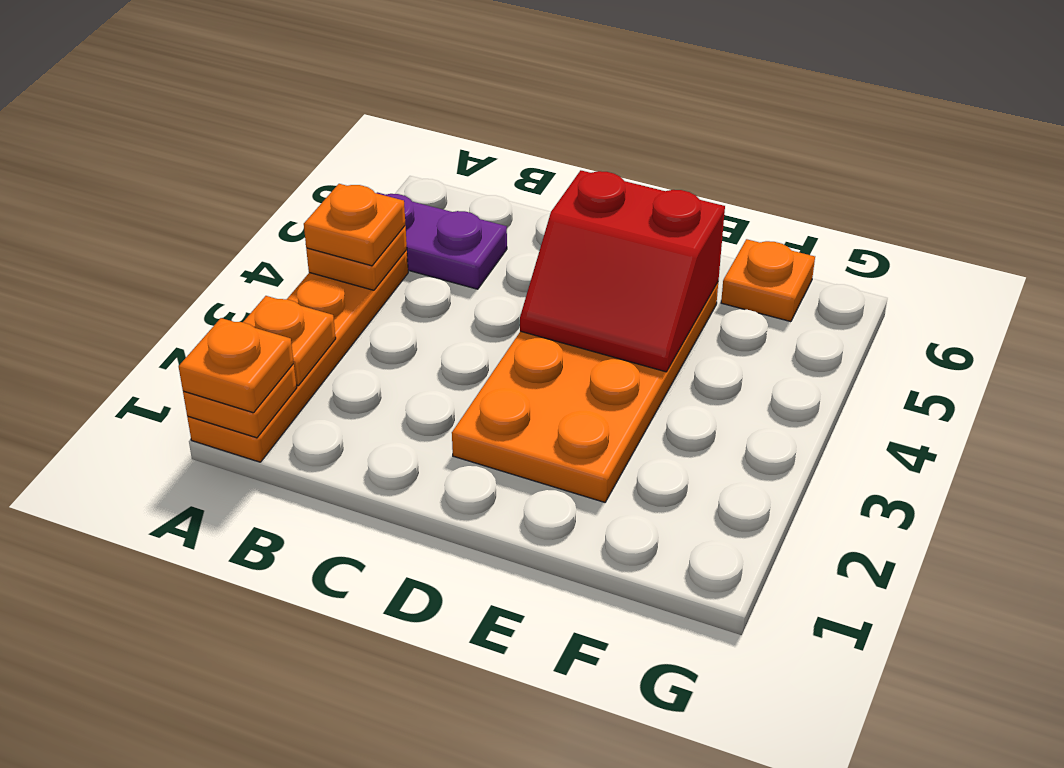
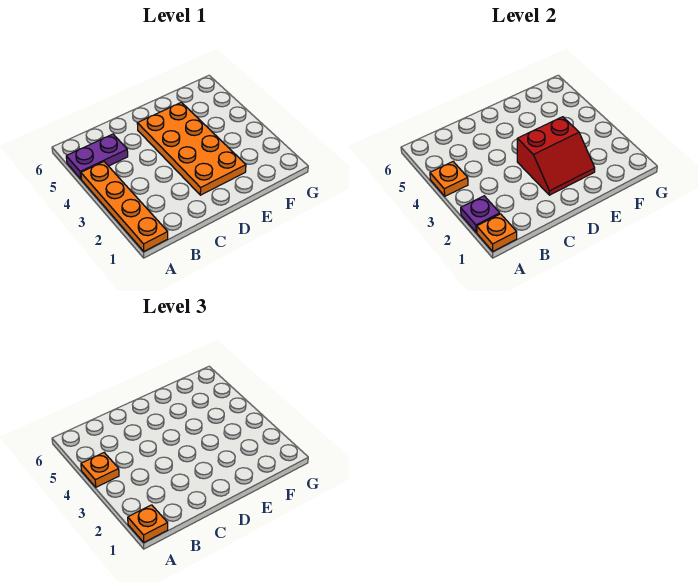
orange plate A2 level 2 -> purple plate A2 level 2
red slope D4:E5 level 2 top 5 -> red slope D2:E3 level 2 top 3
orange plate F6 level 1 -> none

